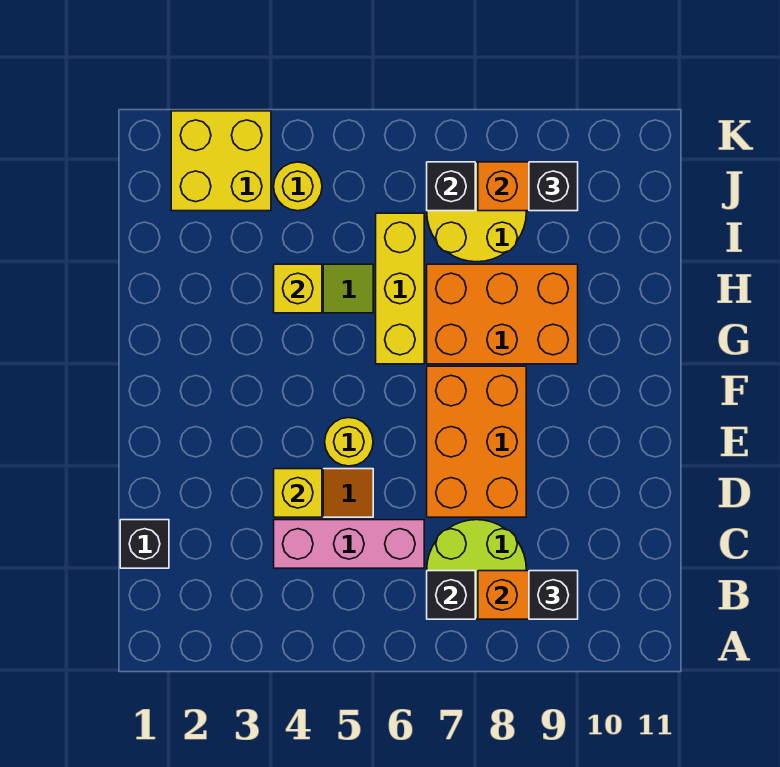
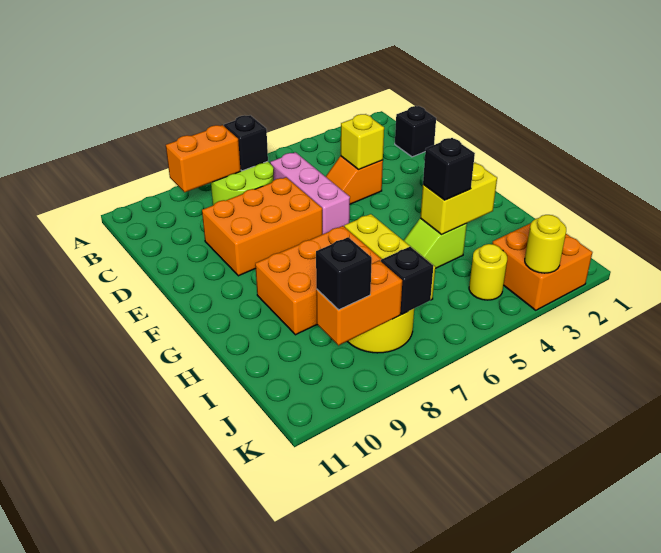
black brick B9 level 3 -> black brick H4 level 3
pink brick C4:C6 level 1 -> pink brick C6:E6 level 1
orange brick D7:F8 level 1 -> orange brick D7:E9 level 1
yellow round brick E5 level 1 -> yellow round brick K3 level 2
yellow brick H4 level 2 -> yellow brick H3:H4 level 2
yellow brick J2:K3 level 1 -> orange brick J2:K3 level 1

